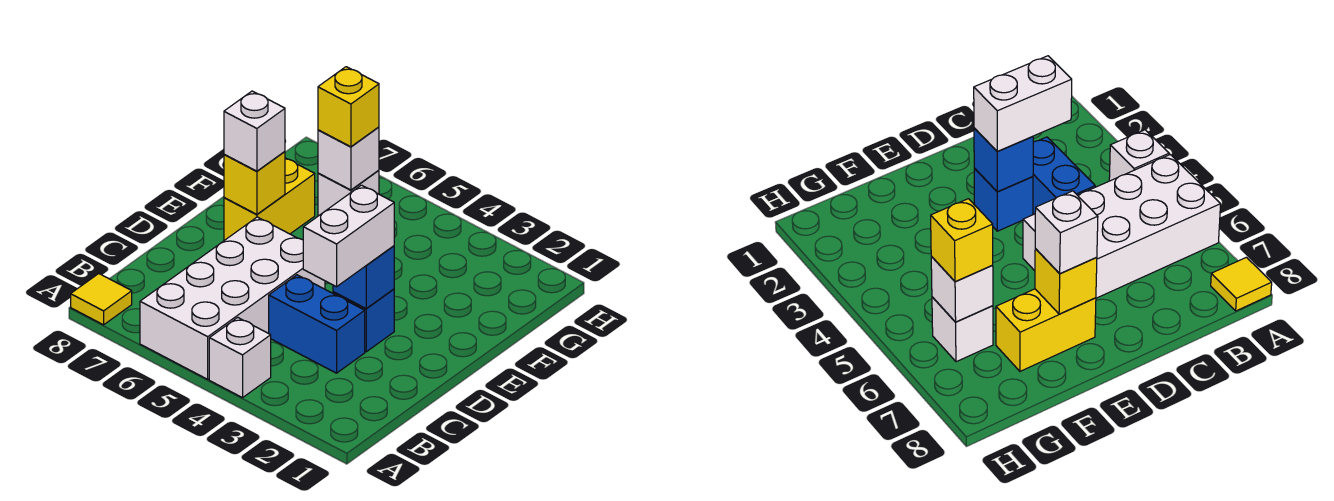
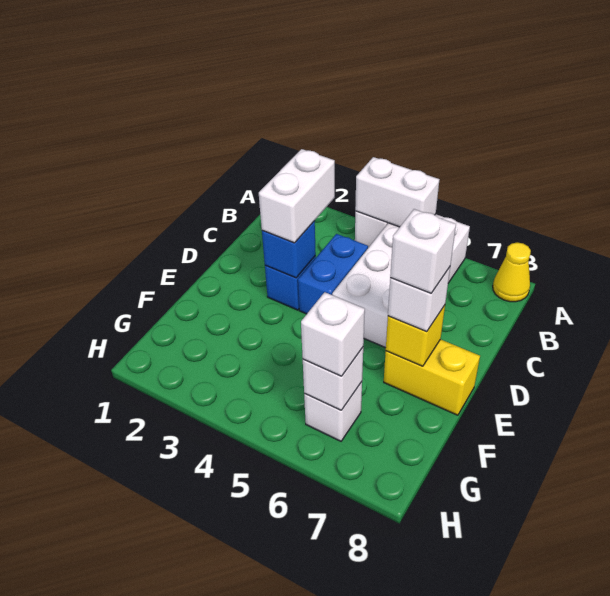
none -> white brick A4:A5 level 2
yellow tile A8 level 1 -> yellow cone A8 level 1
blue brick C3:C4 level 1 -> blue brick C4:D4 level 1
yellow brick E7:F7 level 1 -> yellow brick E7:E8 level 1
none -> white brick E7 level 4
yellow brick G6 level 3 -> white brick G6 level 3

